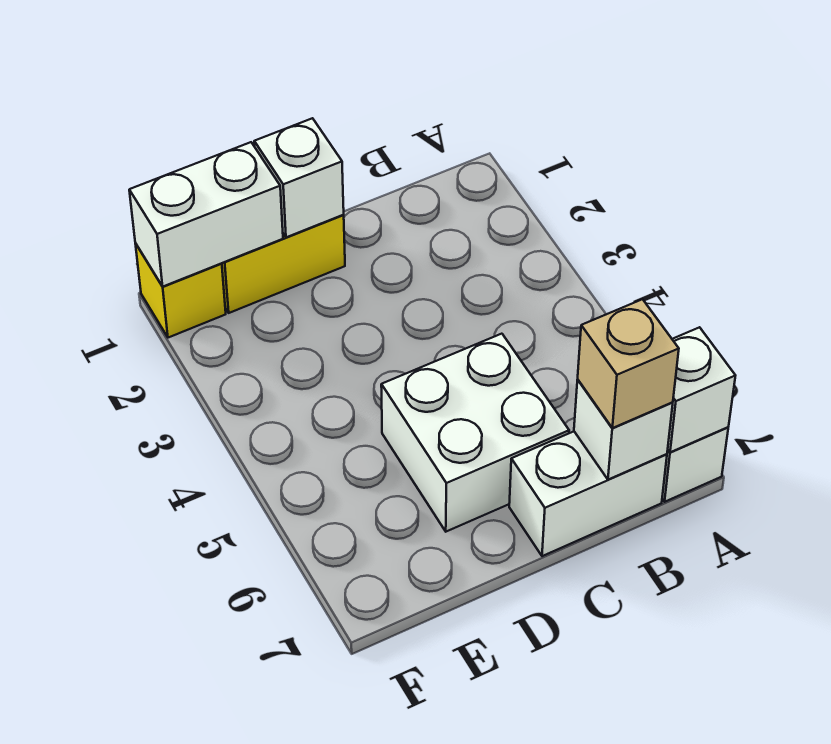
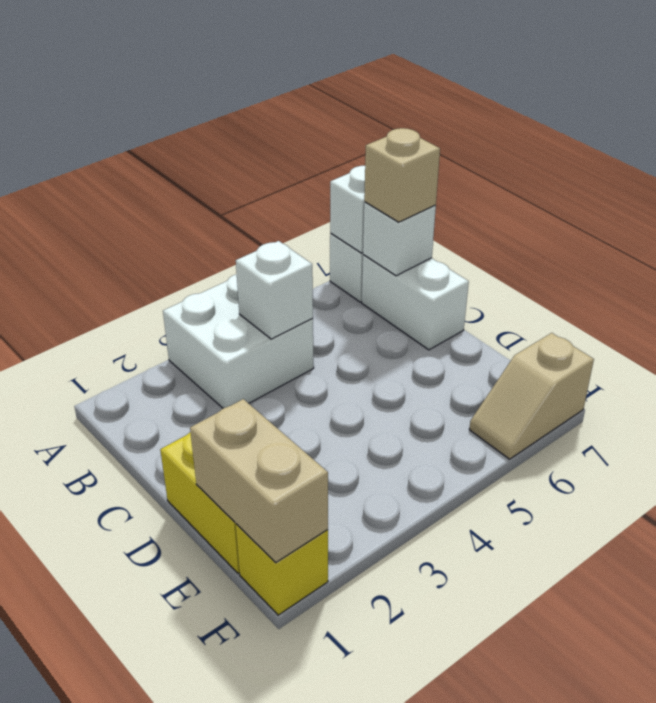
white brick C5:D6 level 1 -> white brick A3:B4 level 1
white brick D1 level 2 -> white brick B4 level 2
white brick E1:F1 level 2 -> tan brick E1:F1 level 2
none -> tan slope F6:F7 level 1 top 7

